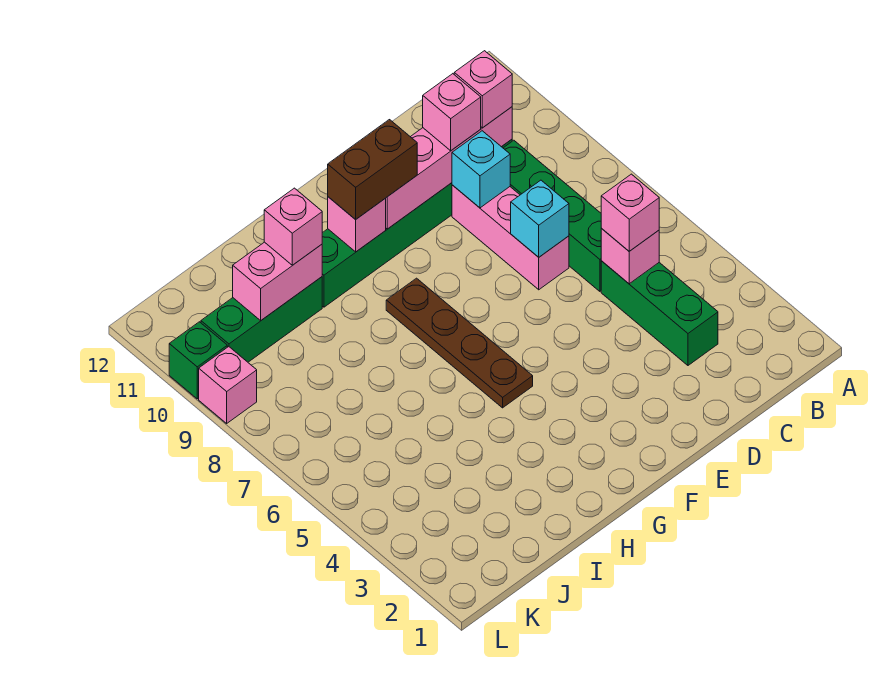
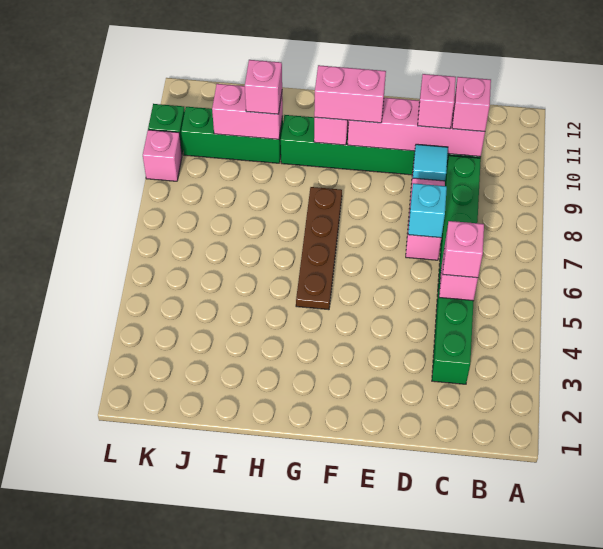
cyan brick D9 level 2 -> cyan tile D9 level 2
brown brick F10:G10 level 3 -> pink brick F10:G10 level 3

